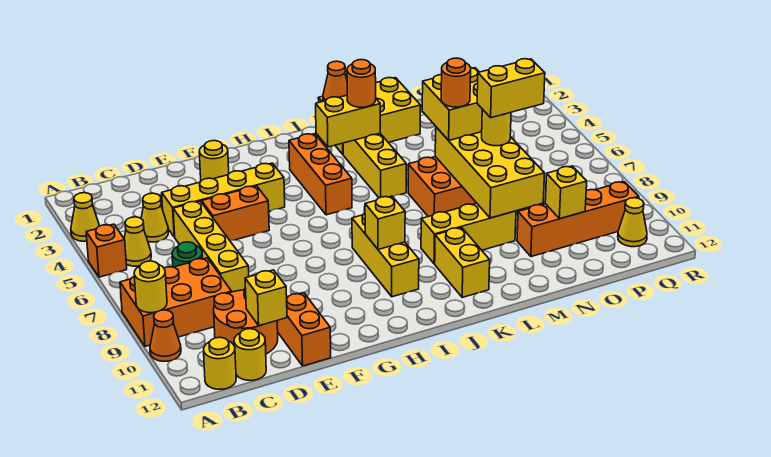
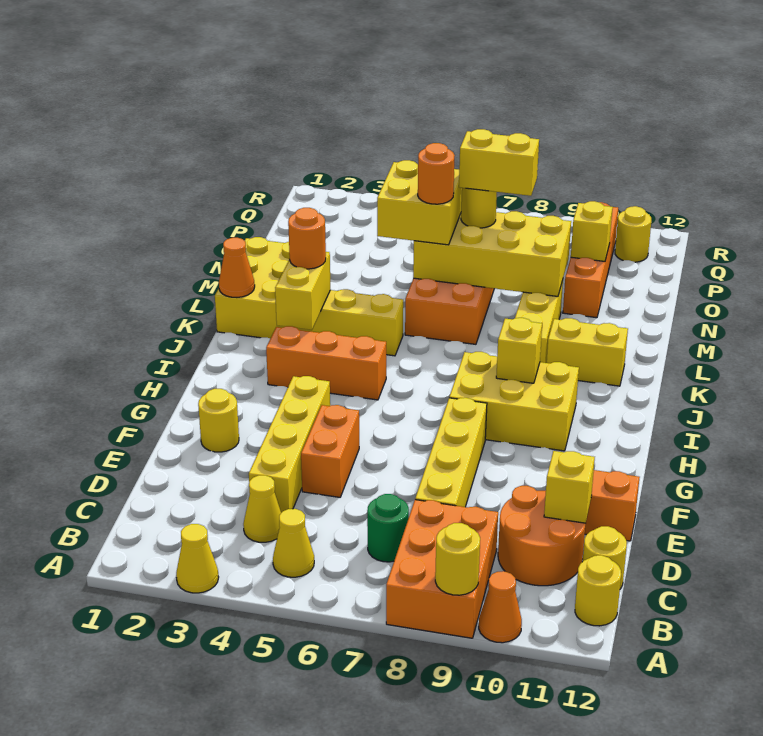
orange brick A5 level 1 -> none
yellow brick D5:D8 level 1 -> yellow brick D8:G8 level 1
yellow brick I8:I10 level 1 -> yellow brick H8:I10 level 1
yellow brick N7:O7 level 4 -> yellow brick N7:N8 level 4
yellow cone Q11 level 1 -> yellow round brick Q11 level 1

